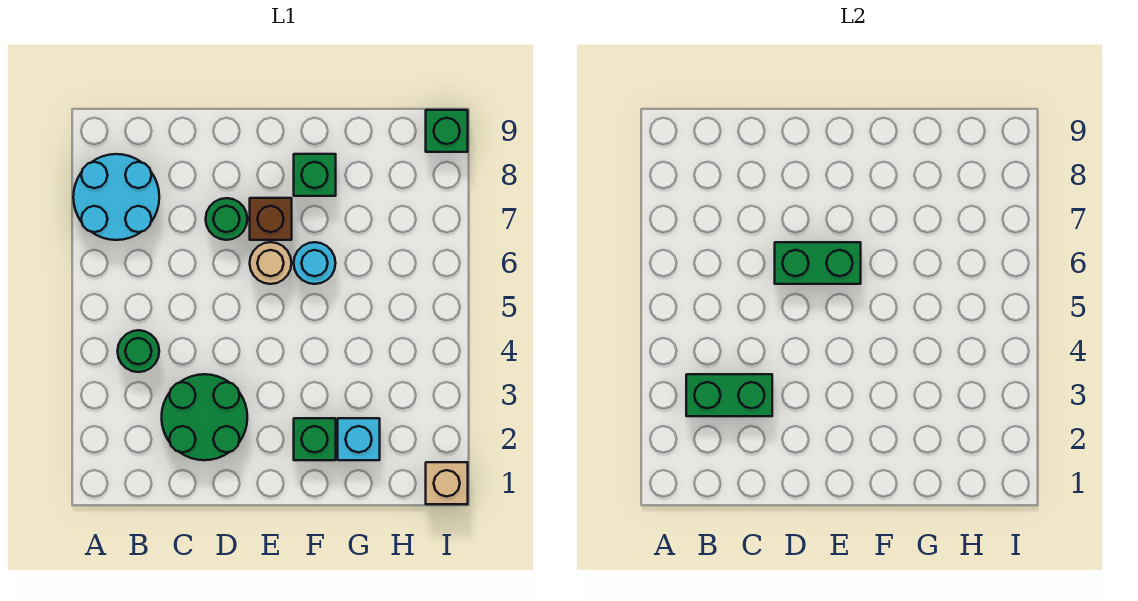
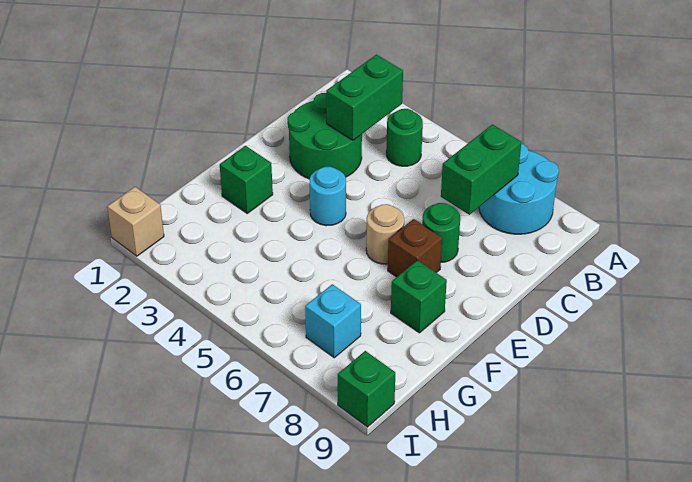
green brick D6:E6 level 2 -> green brick B7:C7 level 2
cyan round brick F6 level 1 -> cyan round brick E4 level 1
cyan brick G2 level 1 -> cyan brick H7 level 1

